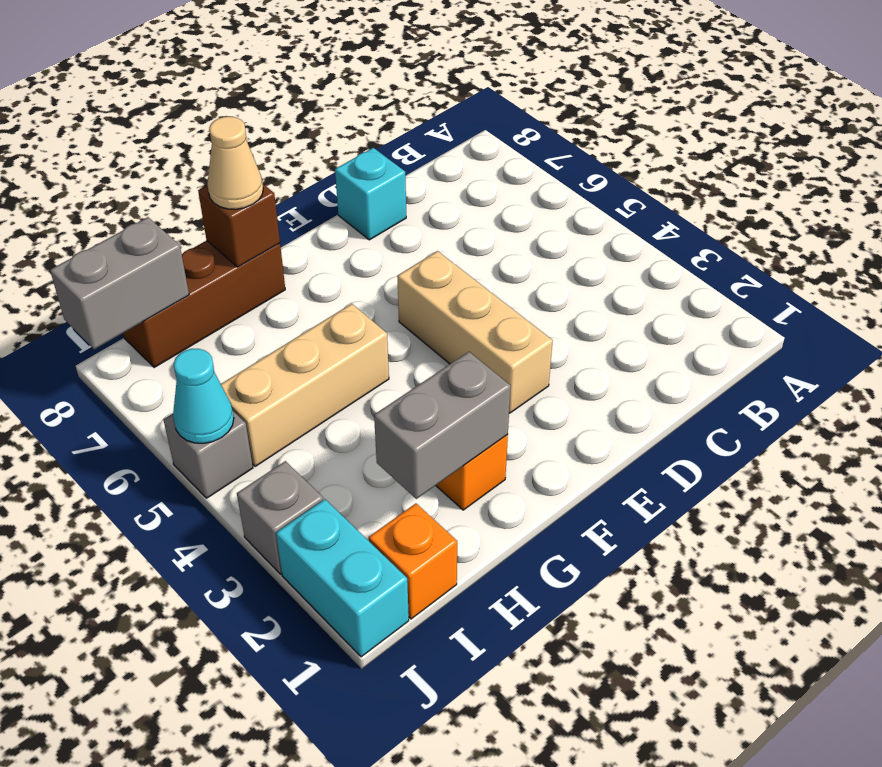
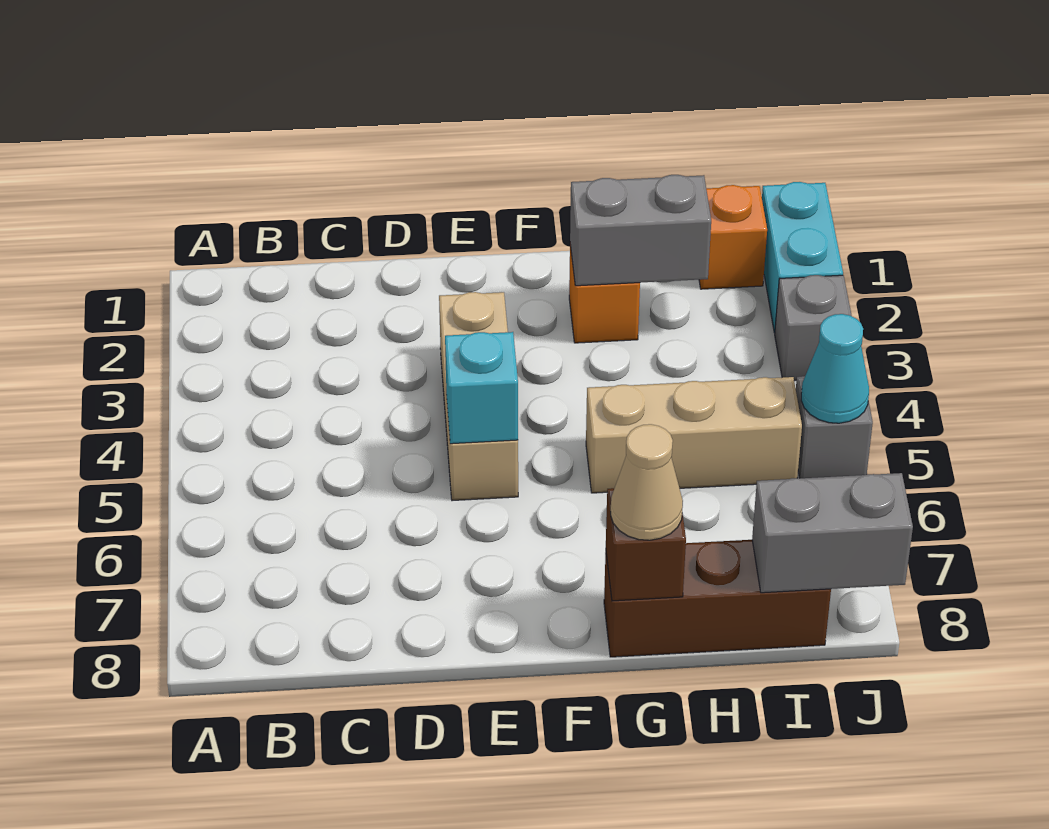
cyan brick D8 level 1 -> cyan brick E5 level 2

